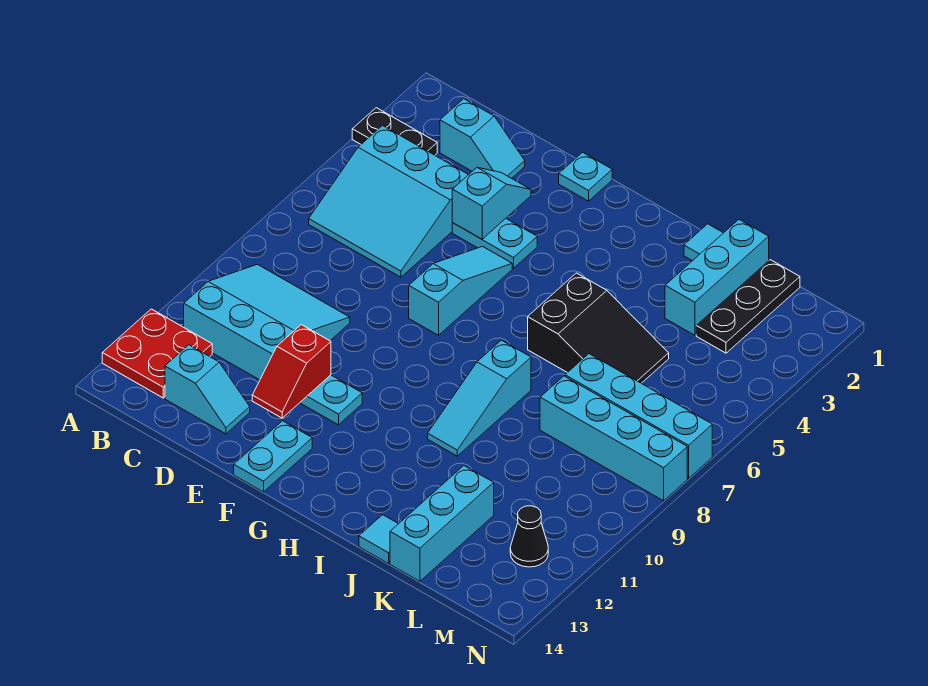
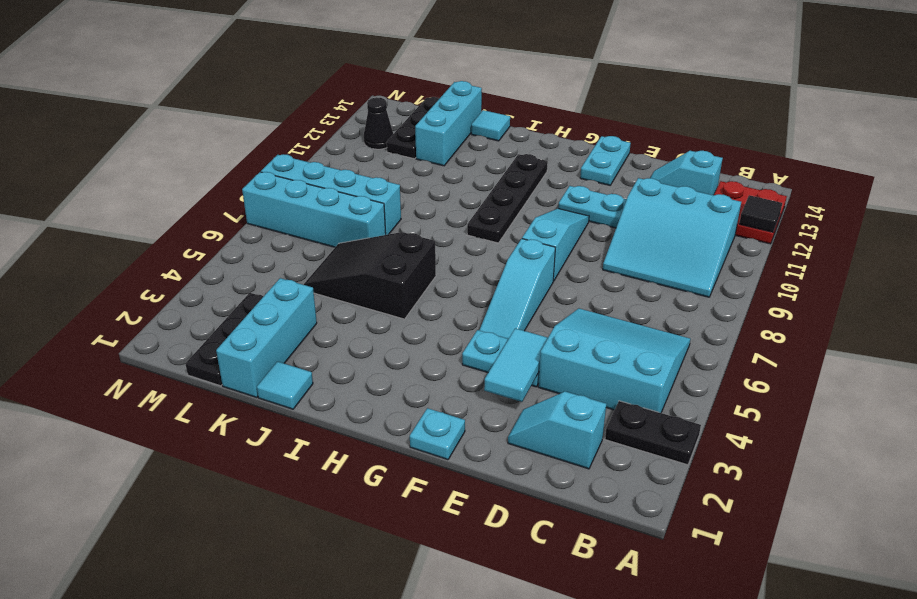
none -> black tile A12 level 2
cyan slope E3:E4 level 2 top 4 -> cyan tile E3:E4 level 2
red slope E11:E12 level 2 top 11 -> none
none -> black plate H9:H12 level 1
cyan slope I8:I10 level 1 top 8 -> cyan slope F8:F10 level 1 top 8
none -> black plate L12:L14 level 1

